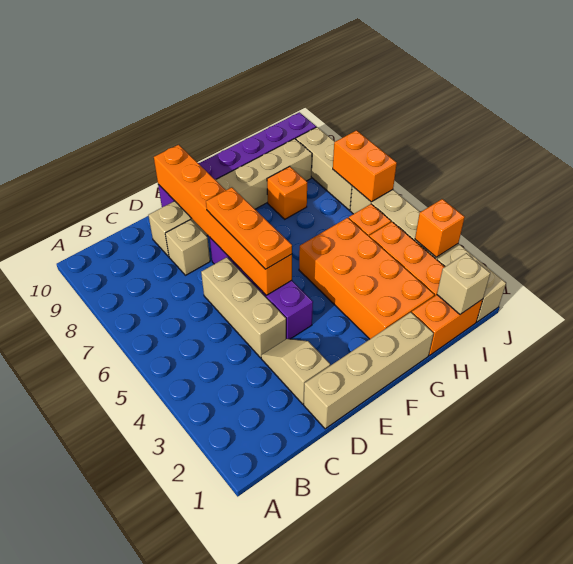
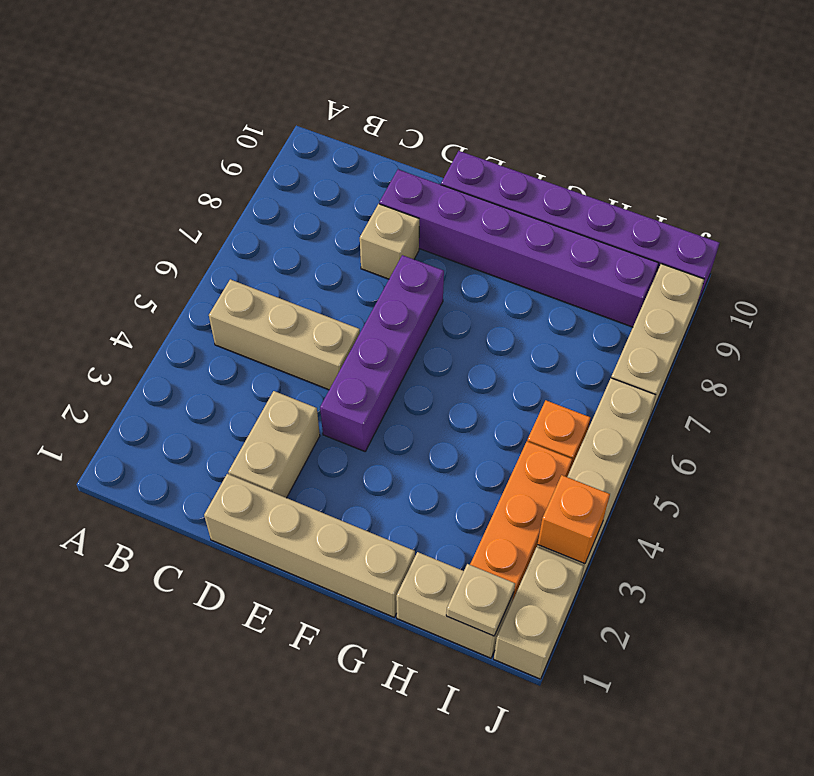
tan slope D2:D3 level 1 top 2 -> tan brick D2:D3 level 1
tan brick D4:D6 level 1 -> tan brick B5:D5 level 1
tan brick D9:I9 level 1 -> purple brick D9:I9 level 1
orange brick E5:E10 level 2 -> none
orange plate E5:E7 level 3 -> none
orange brick G2:H5 level 1 -> none
orange brick H1:I1 level 1 -> tan brick H1:I1 level 1
orange brick H8 level 1 -> none
tan brick I1 level 2 -> tan plate I1 level 2
orange brick J6:J7 level 2 -> none

